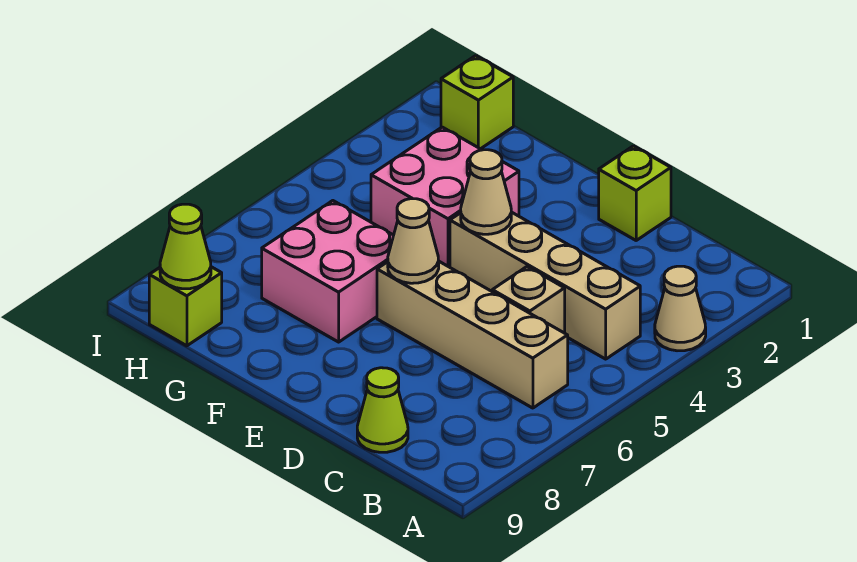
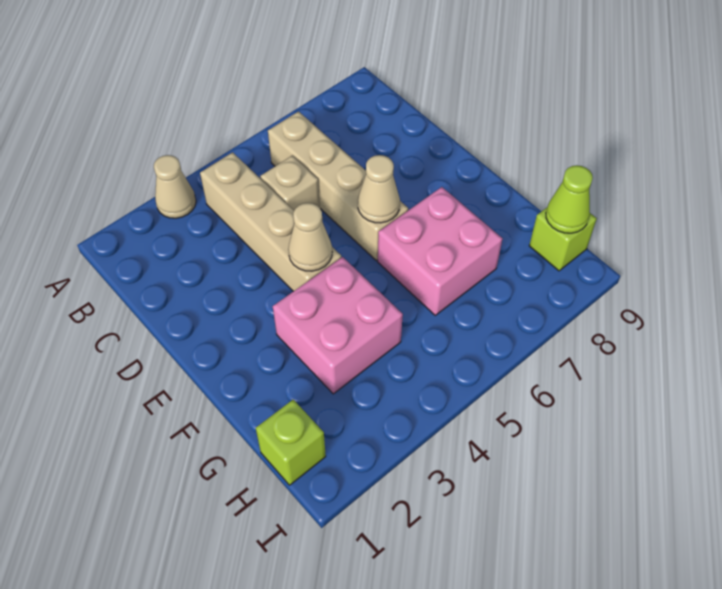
lime cone C9 level 1 -> none
lime brick D1 level 1 -> none

